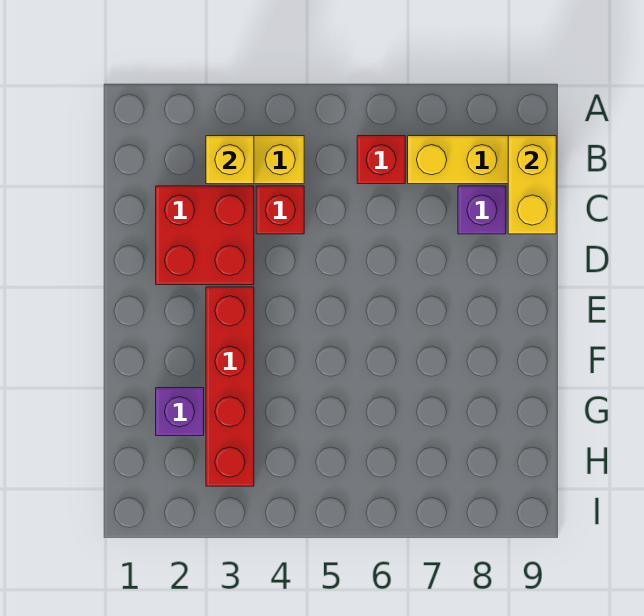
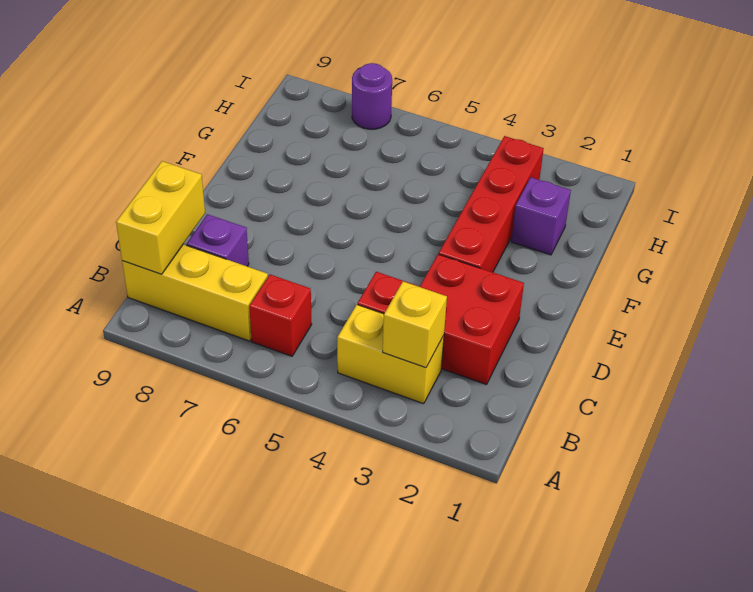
none -> purple round brick I7 level 1

